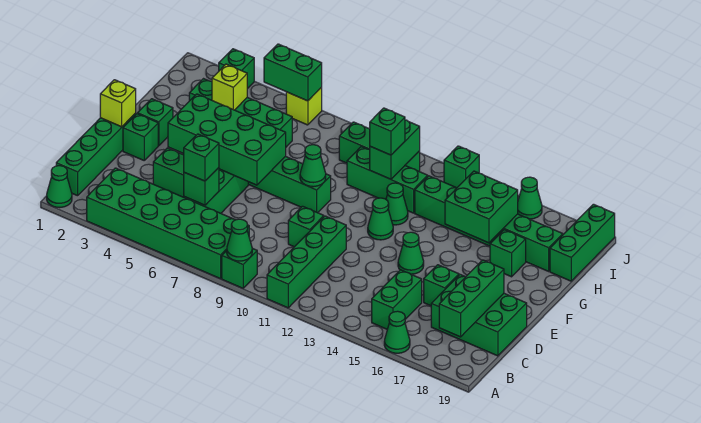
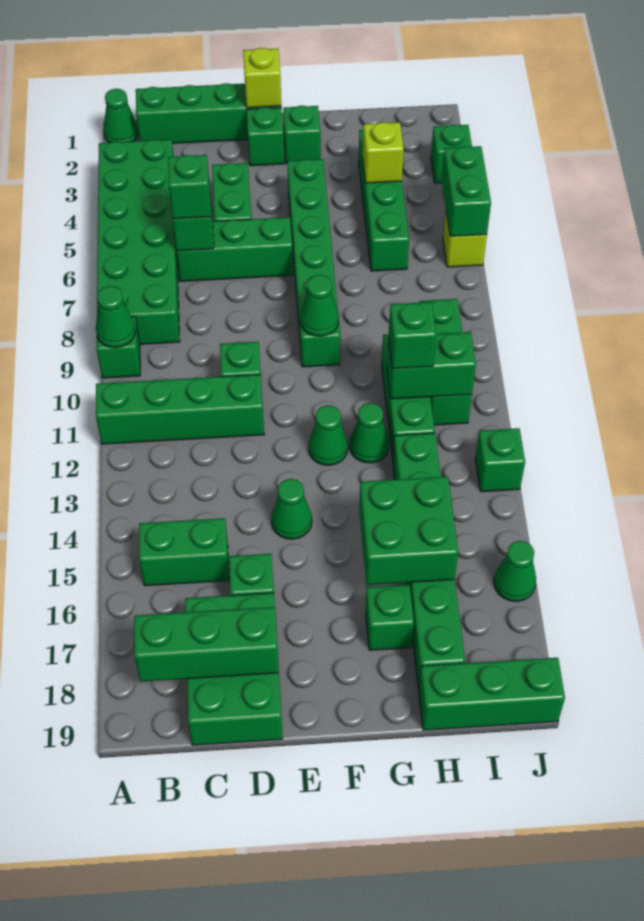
green cone A16 level 1 -> none
green brick E4:F7 level 2 -> none

